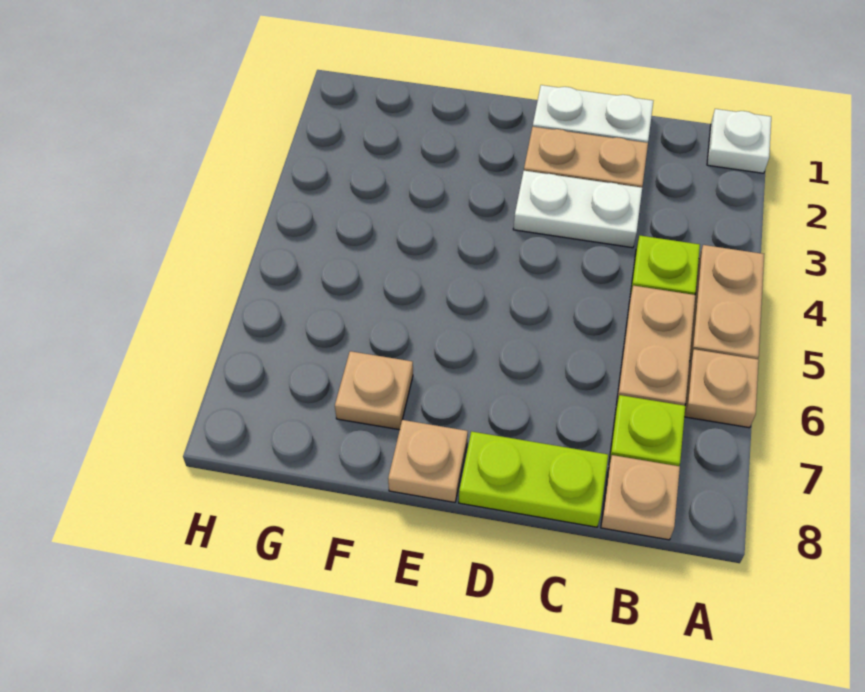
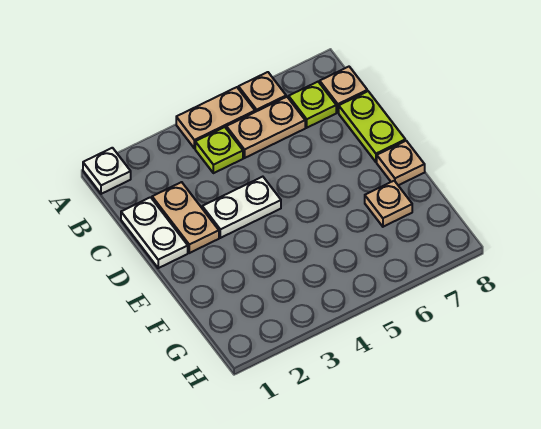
white plate C3:D3 level 1 -> white plate D3:D4 level 1

